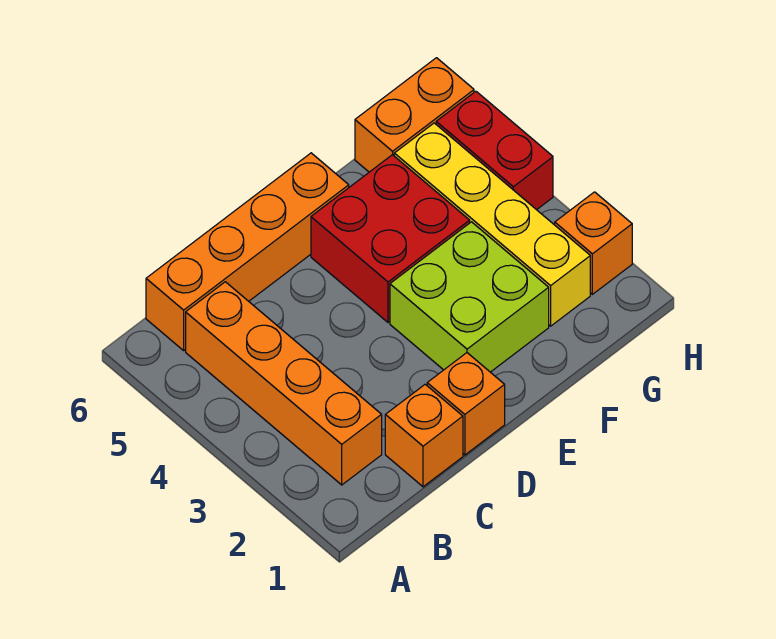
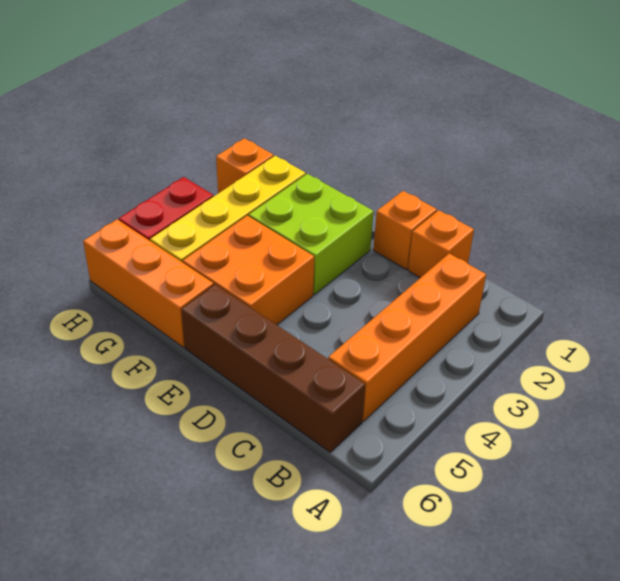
orange brick B6:E6 level 1 -> brown brick B6:E6 level 1
red brick E4:F5 level 1 -> orange brick E4:F5 level 1
orange brick G6:H6 level 1 -> orange brick F6:H6 level 1

